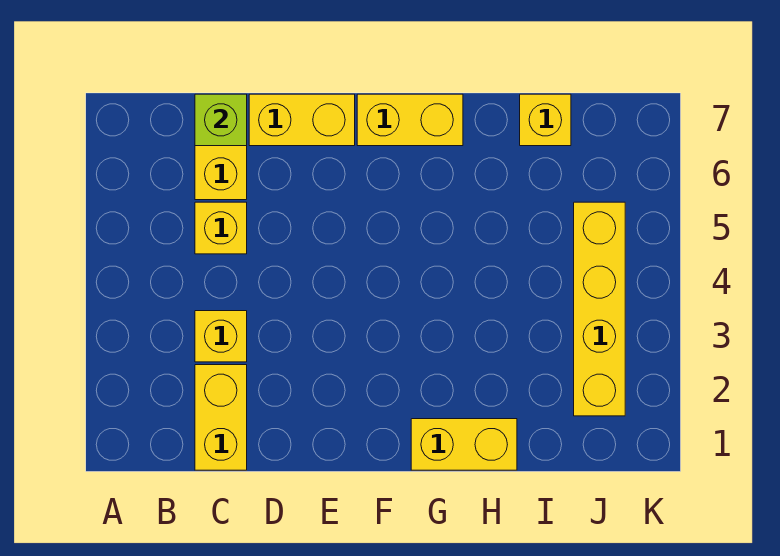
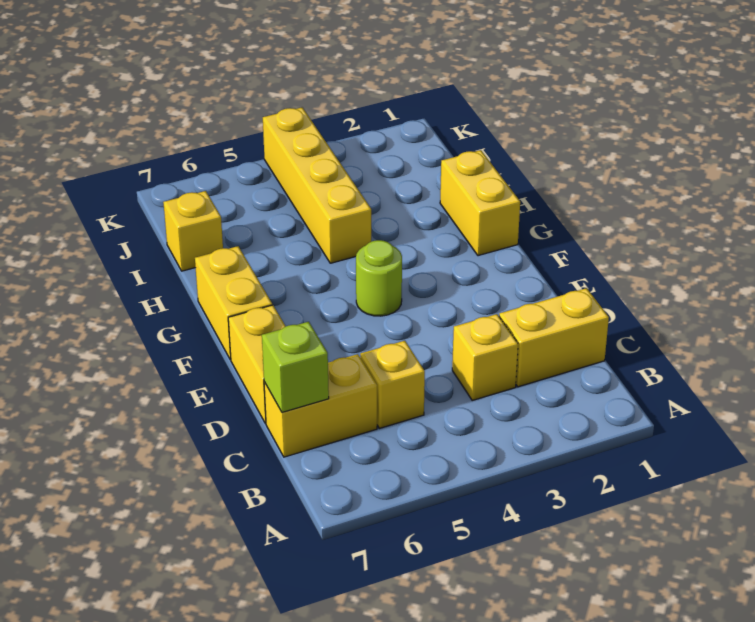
none -> lime round brick F4 level 1
yellow brick J2:J5 level 1 -> yellow brick H4:K4 level 1

